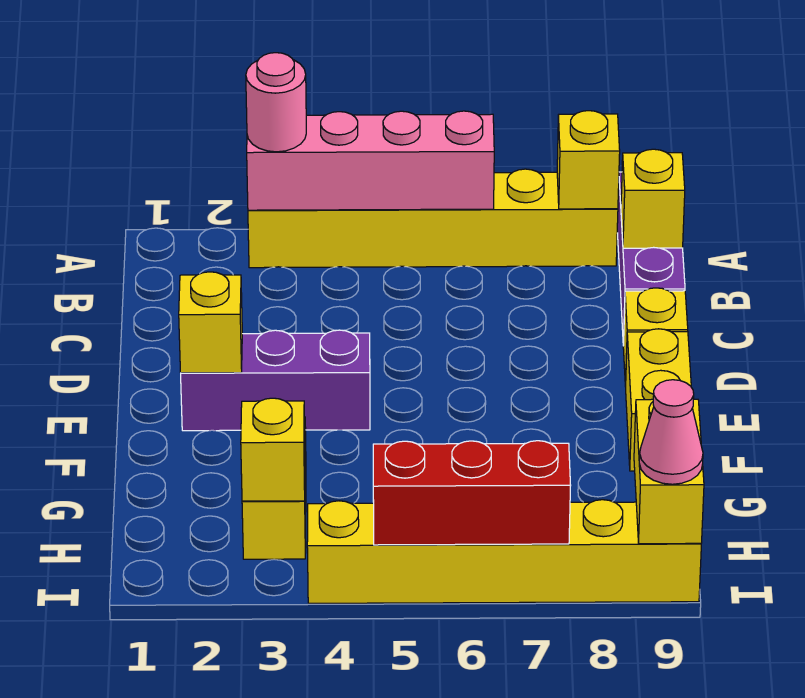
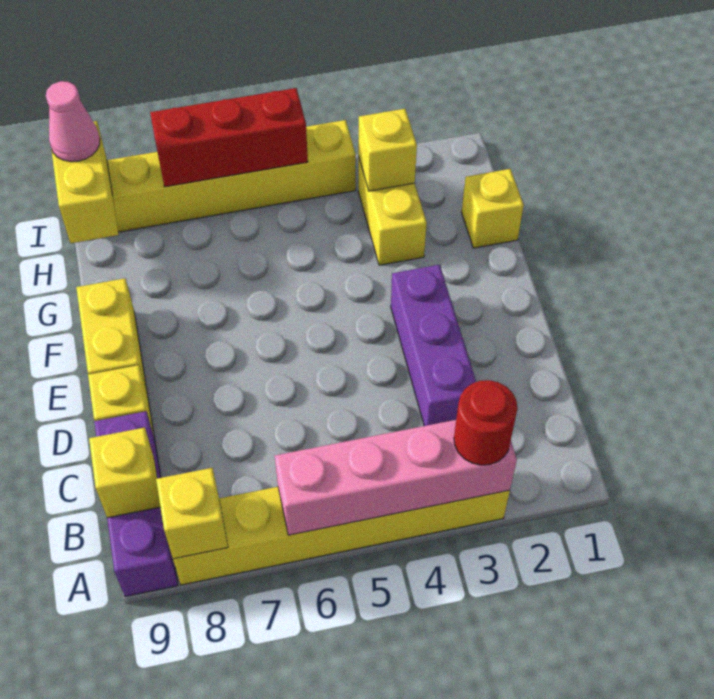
pink round brick A3 level 3 -> red round brick A3 level 3
purple brick E2:E4 level 1 -> purple brick C3:E3 level 1
yellow brick E2 level 2 -> yellow brick G1 level 1

